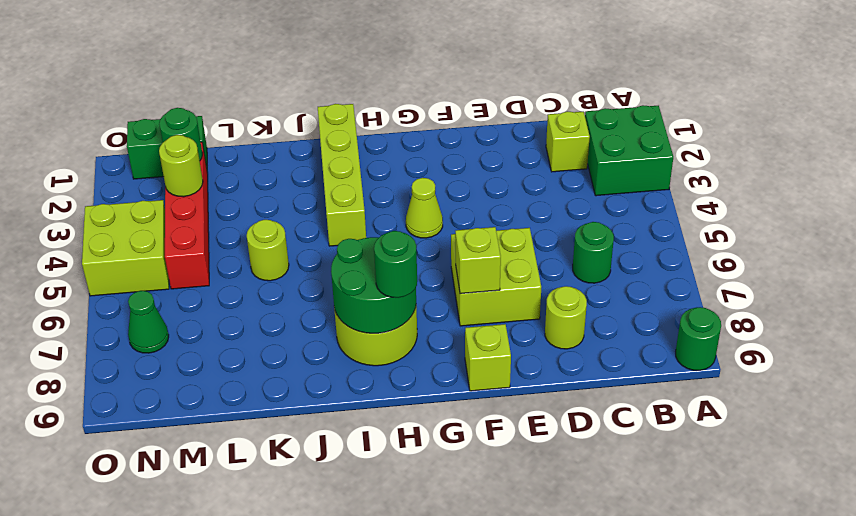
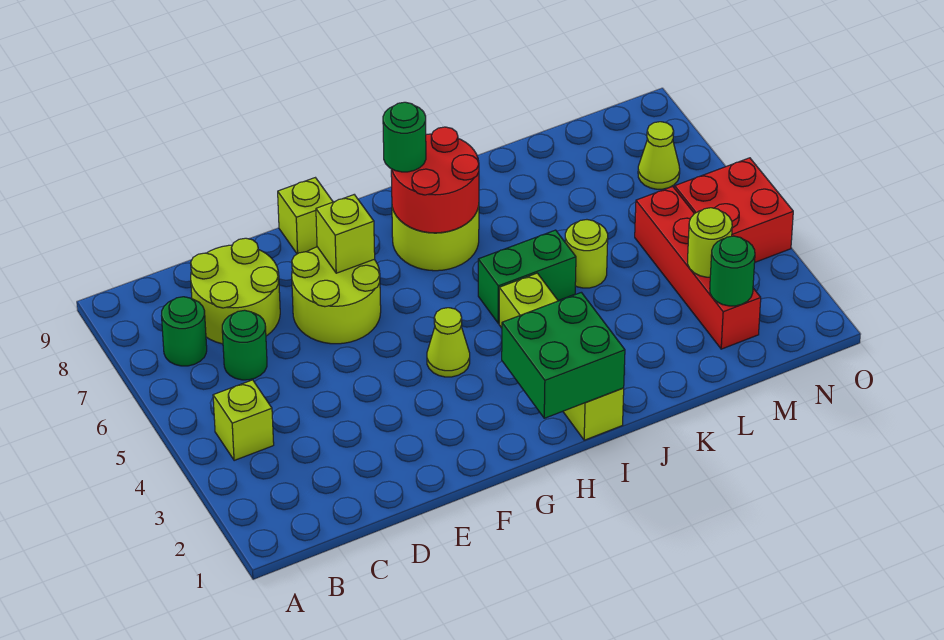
green brick A2:B3 level 1 -> green brick H1:I2 level 2
green round brick A9 level 1 -> green round brick B7 level 1
lime brick C2 level 1 -> lime brick B4 level 1
lime round brick D8 level 1 -> lime round brick C7:D8 level 1
lime brick E6:F7 level 1 -> lime round brick E6:F7 level 1
green round brick H7:I8 level 2 -> red round brick H7:I8 level 2
green brick M1:N1 level 1 -> green brick I5:J5 level 1
lime brick N4:O5 level 1 -> red brick N4:O5 level 1
green cone N7 level 1 -> lime cone N7 level 1

